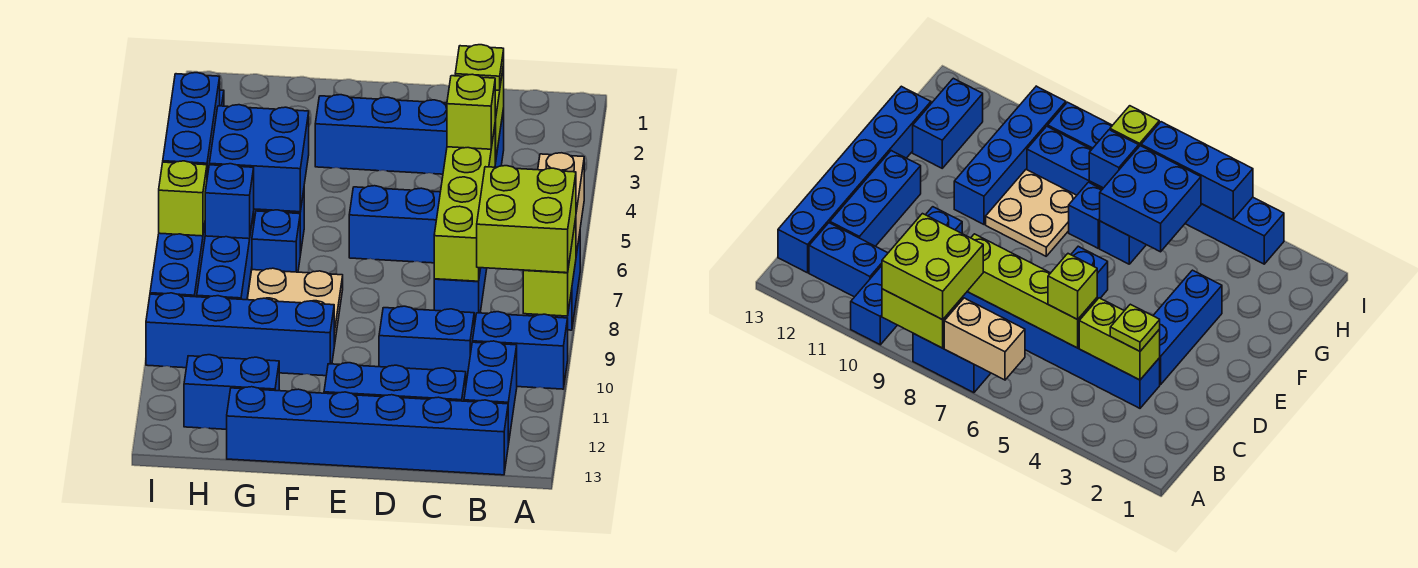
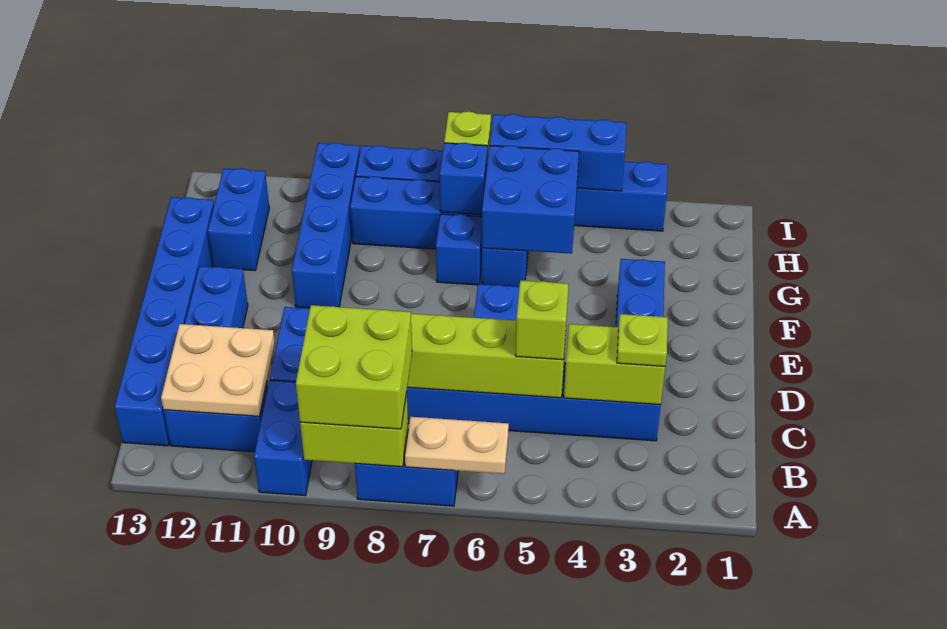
tan brick A6:A7 level 2 -> tan plate A6:A7 level 2
tan plate F8:G9 level 1 -> tan plate B11:C12 level 2

